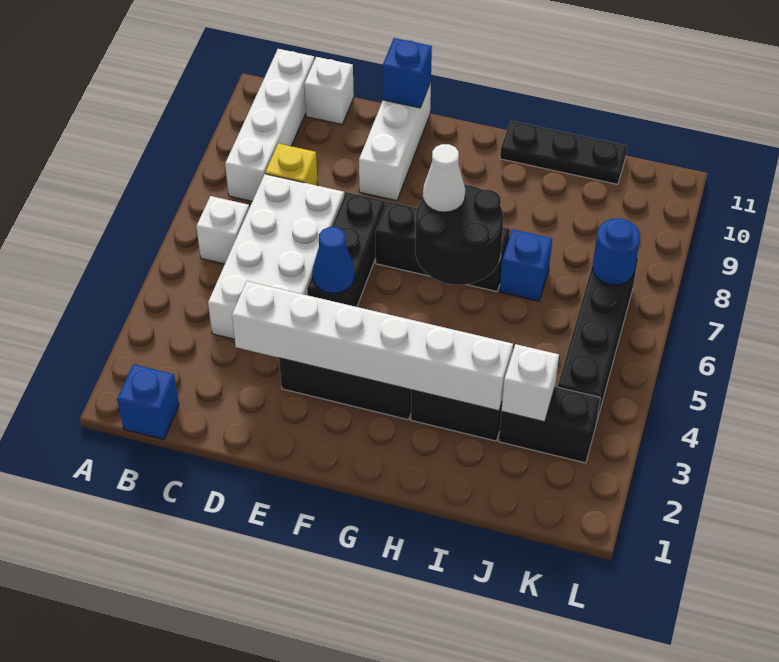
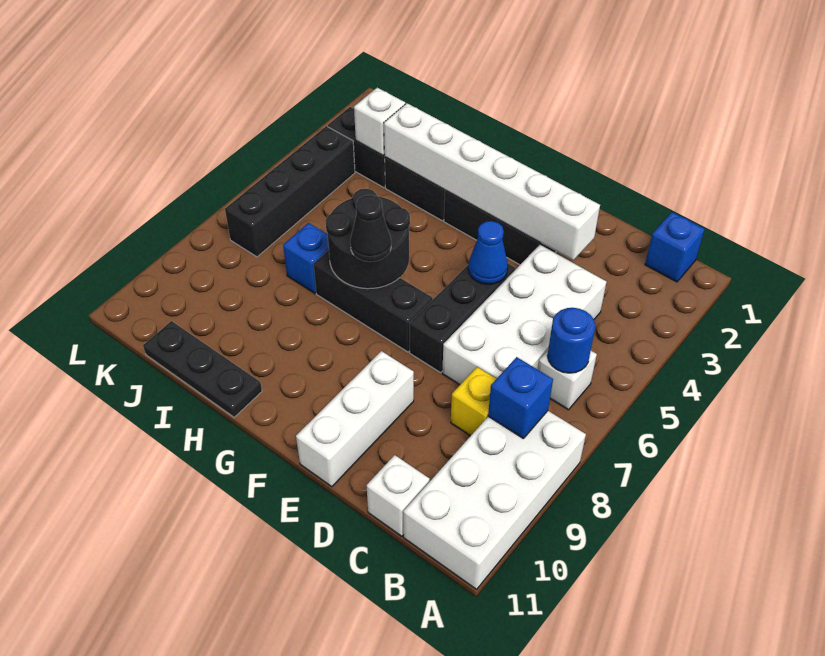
white brick B8:B11 level 1 -> white brick A8:B11 level 1
blue brick E11 level 2 -> blue brick B8 level 2
white cone G7 level 3 -> black cone G7 level 3
blue round brick K7 level 2 -> blue round brick B6 level 2

